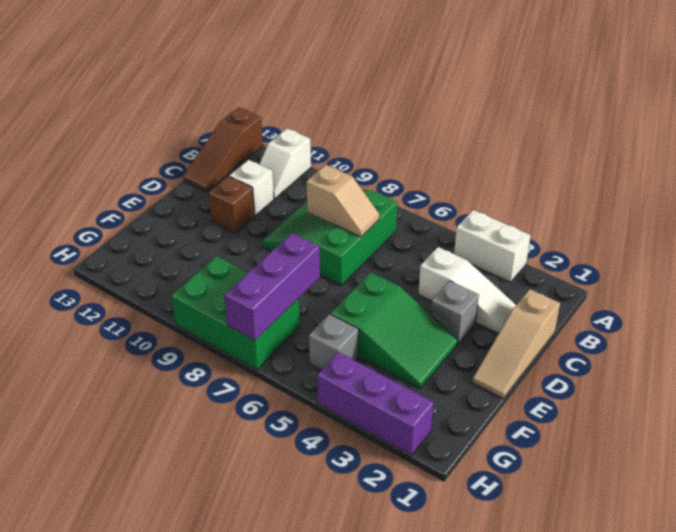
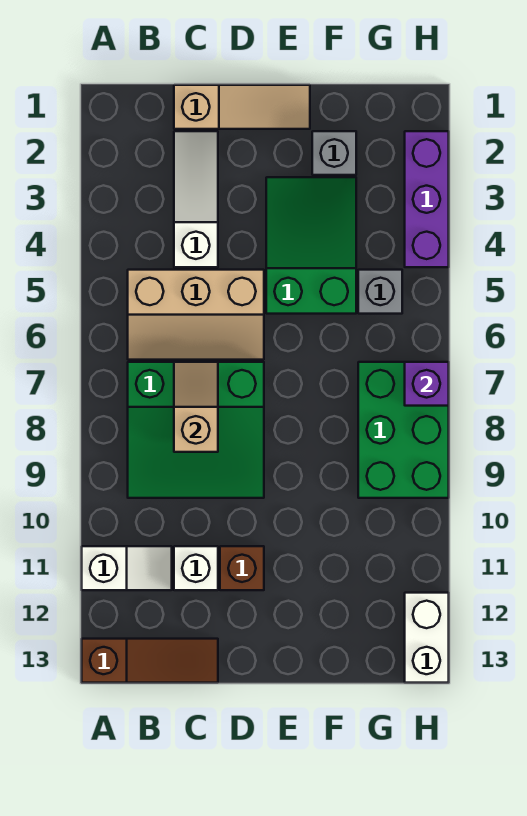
white brick A3:A4 level 1 -> white brick H12:H13 level 1
none -> tan slope B5:D6 level 1 top 5
grey brick D3 level 1 -> grey brick F2 level 1
purple brick F7:H7 level 2 -> purple brick H7 level 2

